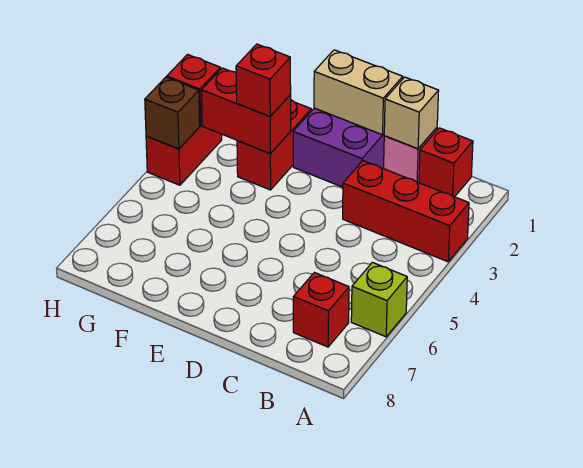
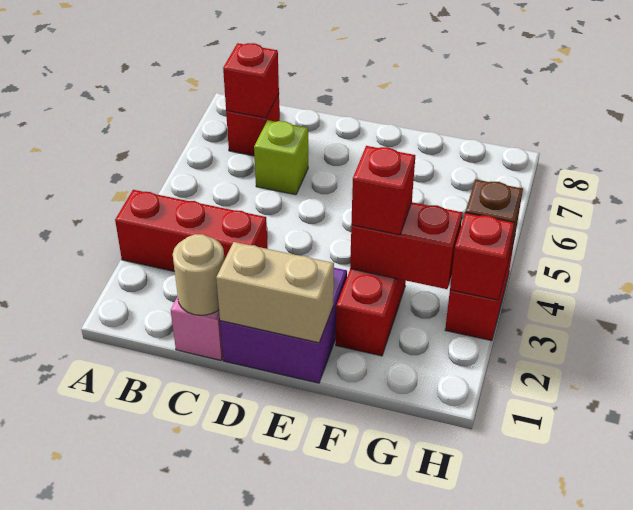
lime brick A6 level 1 -> lime brick C6 level 1
red brick B1 level 1 -> red brick B7 level 2
tan brick C1 level 2 -> tan round brick C1 level 2

